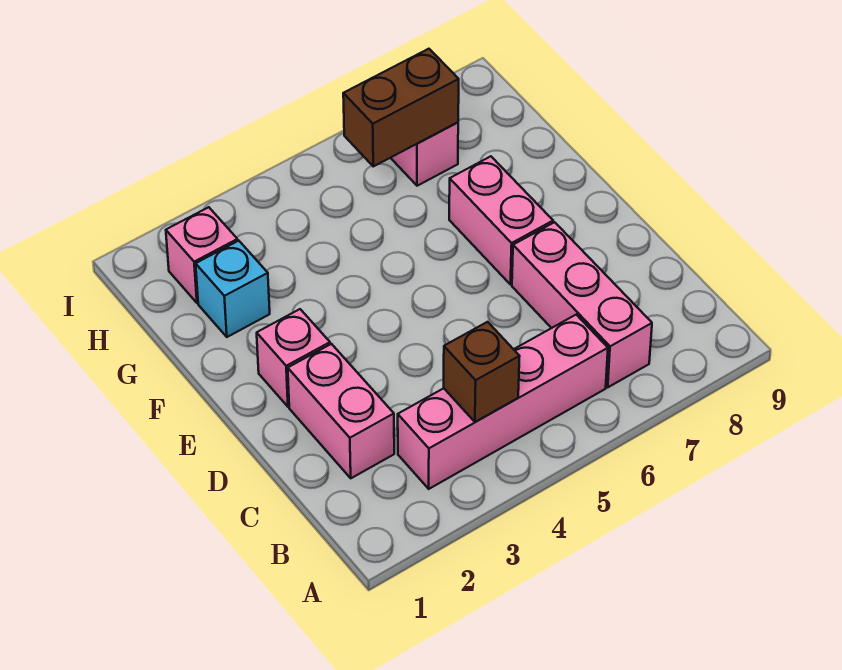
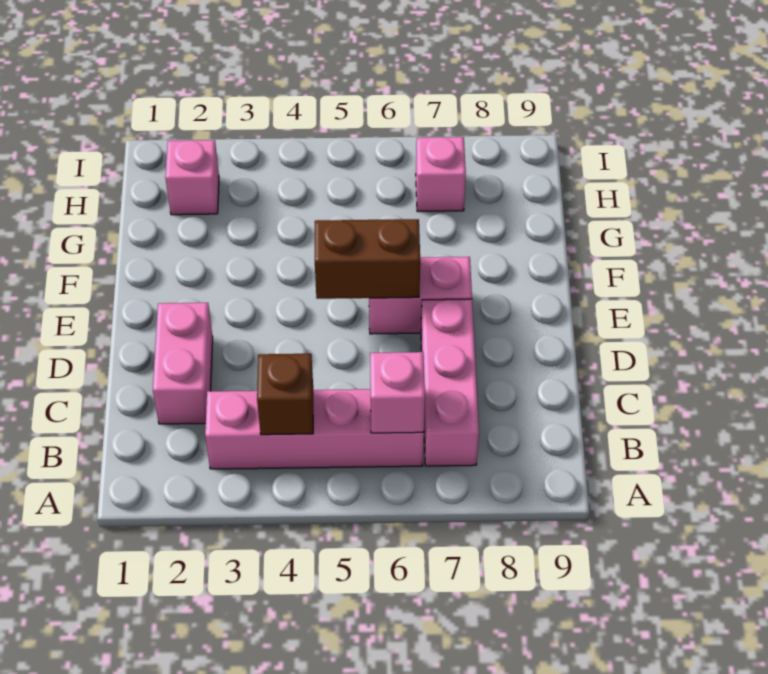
pink brick E2 level 1 -> pink brick B6 level 2
pink brick E7:F7 level 1 -> pink brick E6:E7 level 1
cyan brick G2 level 1 -> none
brown brick H6:H7 level 2 -> brown brick E5:E6 level 2

